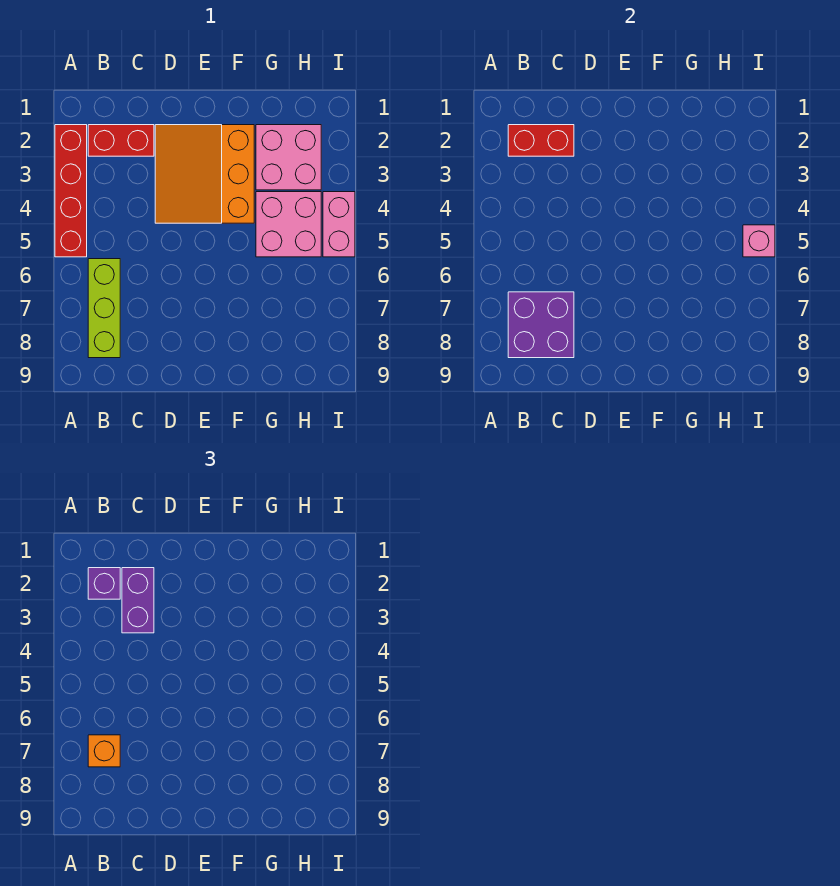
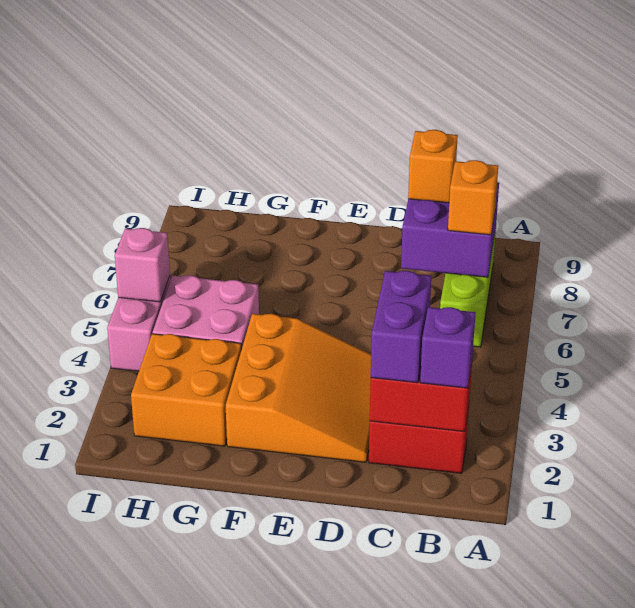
red brick A2:A5 level 1 -> none
none -> orange brick C8 level 3
pink brick G2:H3 level 1 -> orange brick G2:H3 level 1

